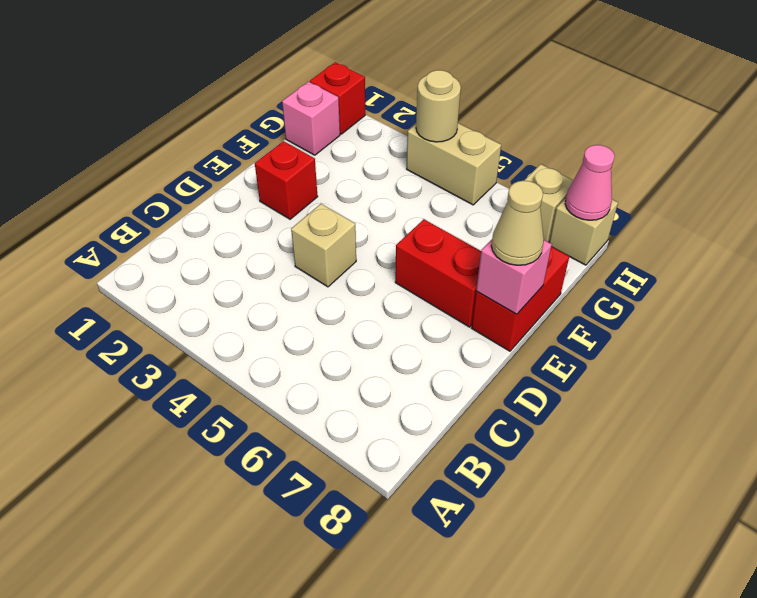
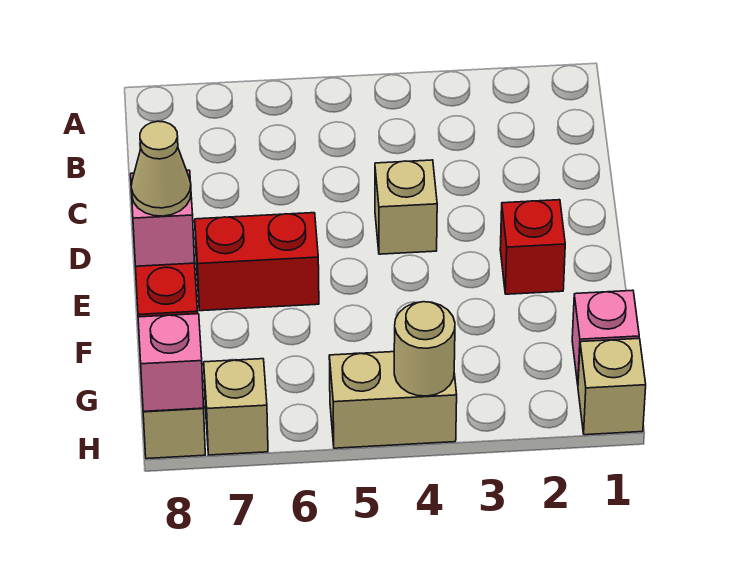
red brick H1 level 1 -> tan brick H1 level 1
pink cone H8 level 2 -> pink brick H8 level 2

